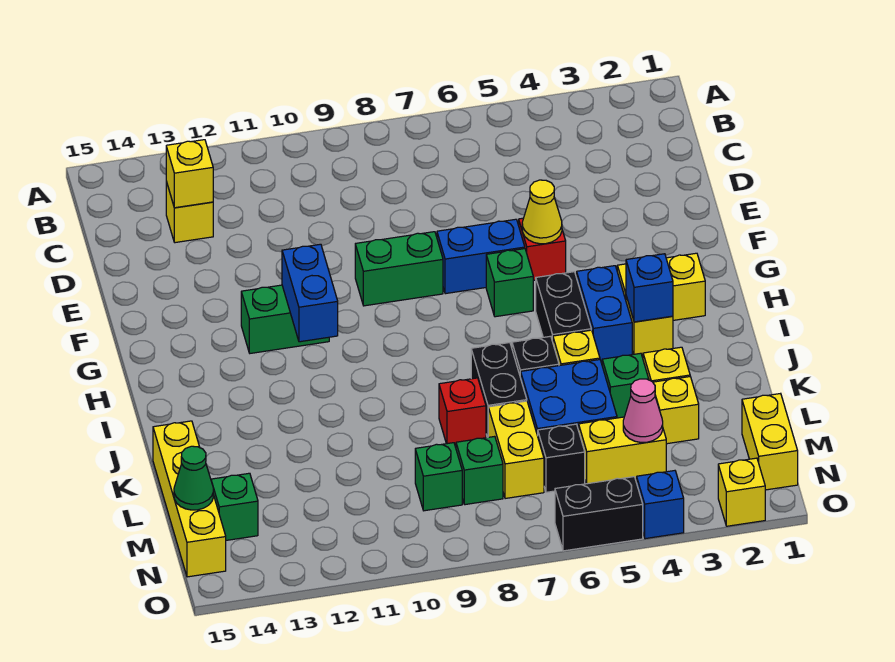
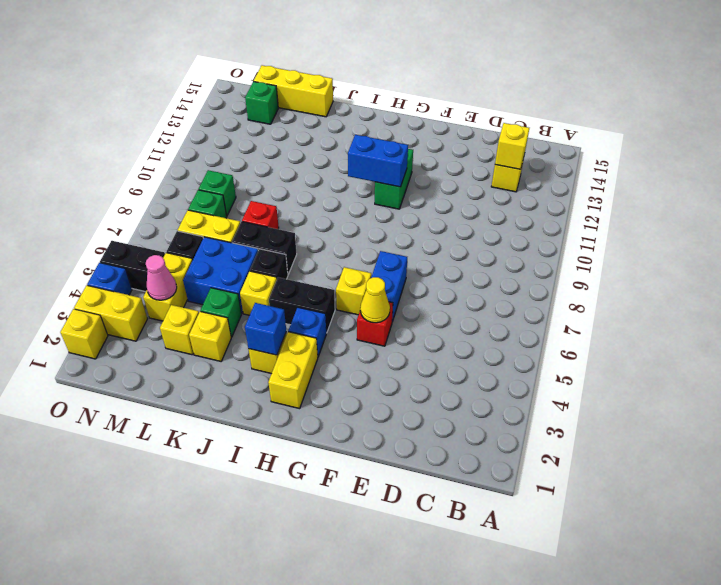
green brick F8:F9 level 1 -> none
green brick G6 level 1 -> yellow brick G6 level 1
blue brick H4:I4 level 1 -> blue brick H4 level 1
yellow brick K15:N15 level 1 -> yellow brick K15:M15 level 1
yellow brick M1:N1 level 1 -> yellow brick N3:O3 level 1
green cone M15 level 2 -> none
black brick O5:O6 level 1 -> black brick N5:O5 level 1

